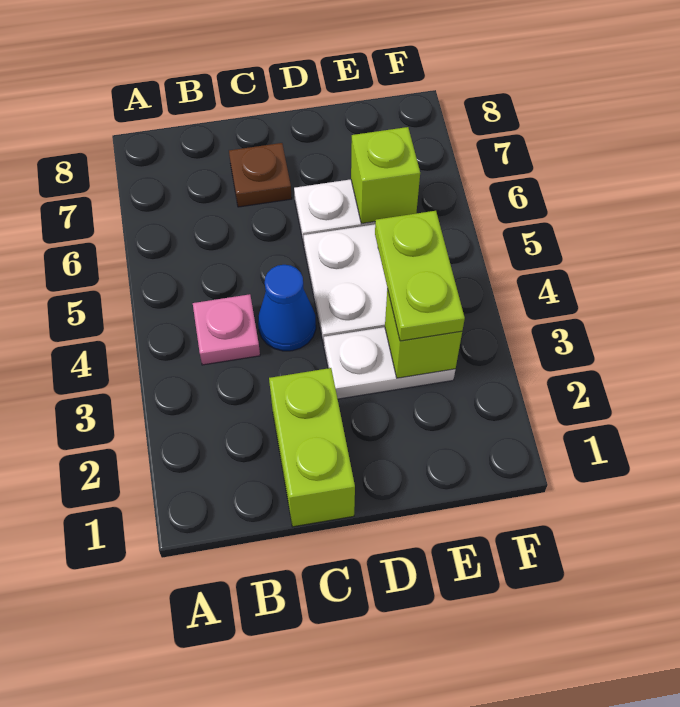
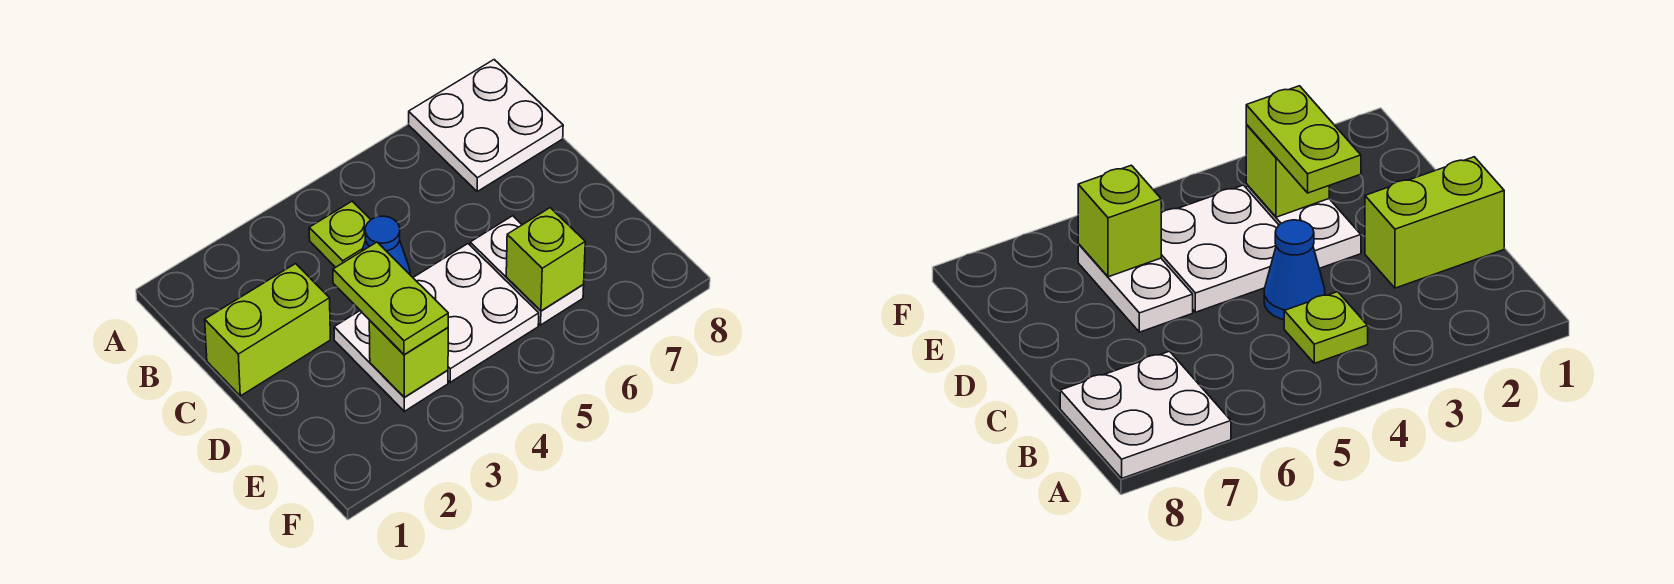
none -> white plate A7:B8 level 1
pink plate B4 level 1 -> lime plate B4 level 1
brown plate C7 level 1 -> none
lime plate E3:E4 level 3 -> lime plate D3:E3 level 3

